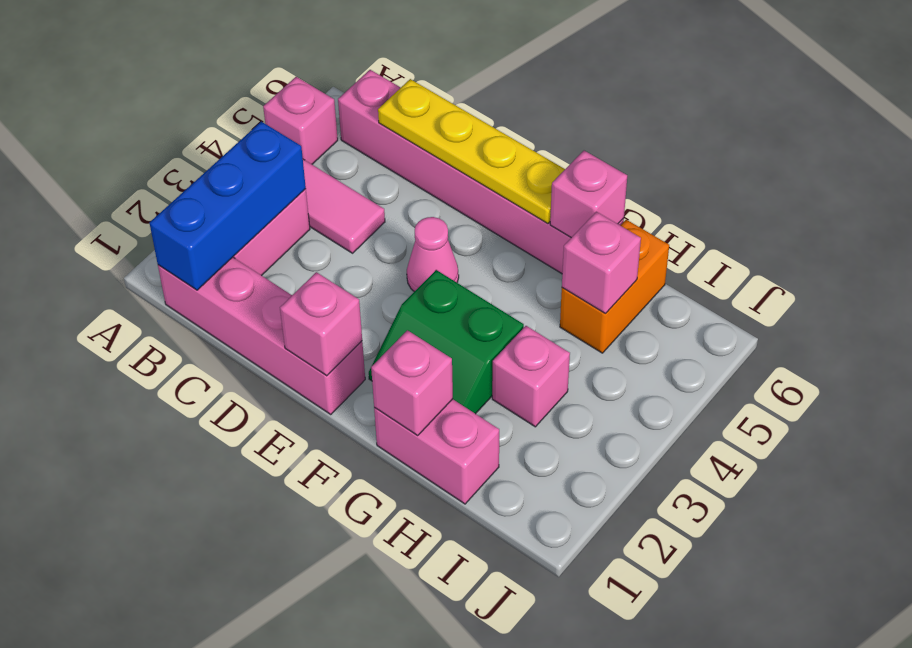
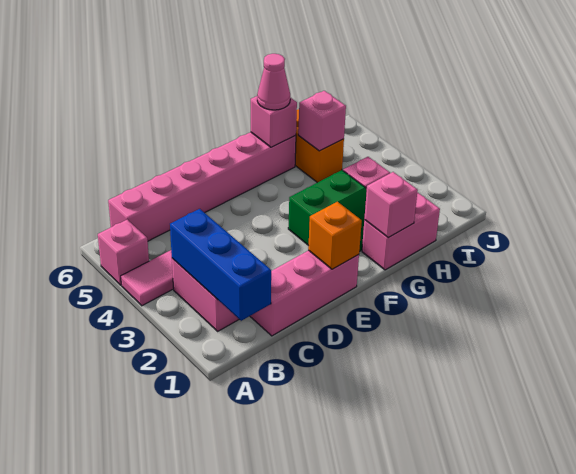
pink brick B1:E1 level 1 -> pink brick C1:E1 level 1
yellow plate C6:F6 level 2 -> none
pink brick E1 level 2 -> orange brick E1 level 2
pink cone E4 level 1 -> pink cone G6 level 3

